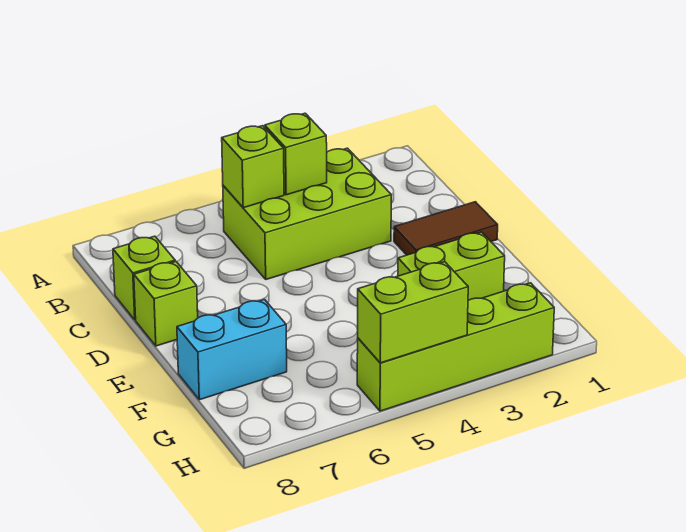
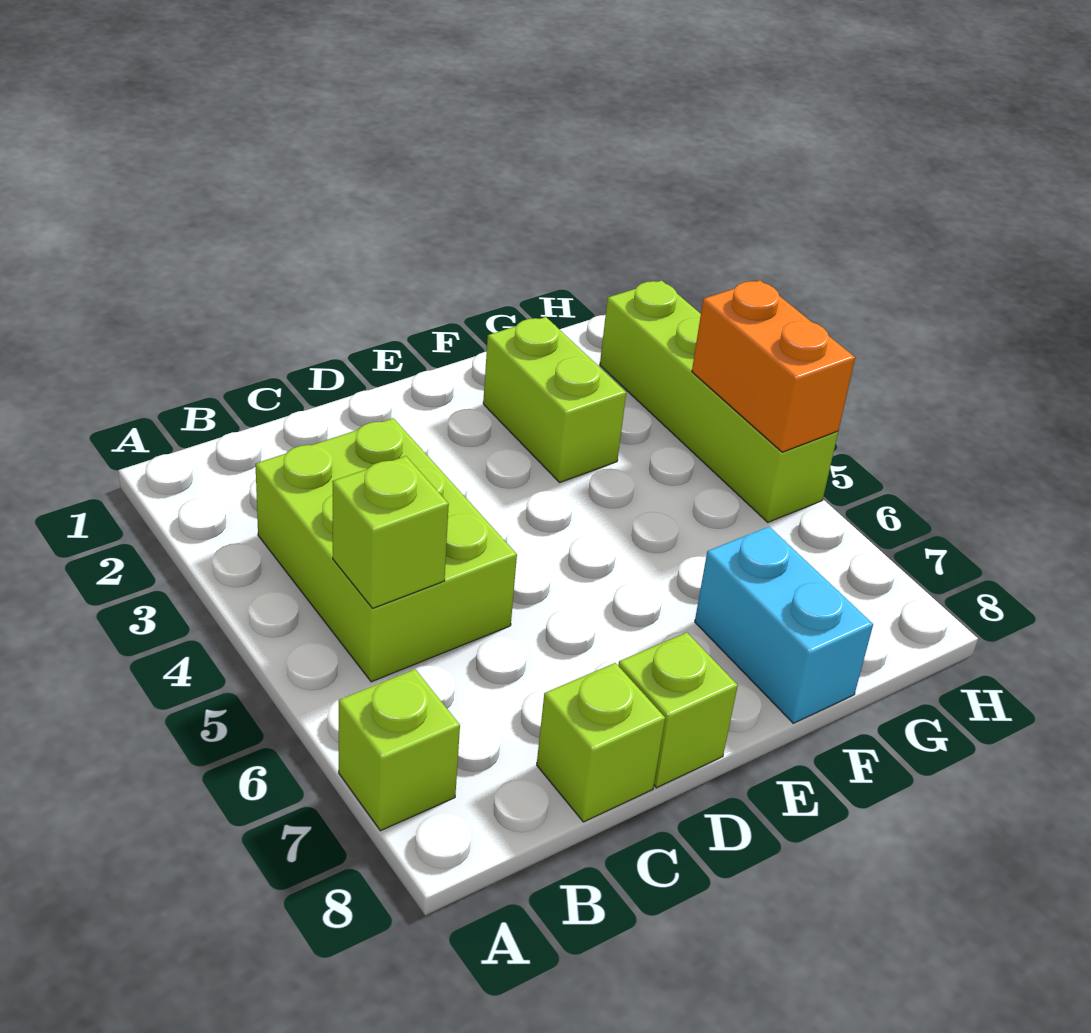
lime brick B4 level 2 -> lime brick A7 level 1
brown tile D1:D2 level 1 -> none
lime brick H4:H5 level 2 -> orange brick H4:H5 level 2

